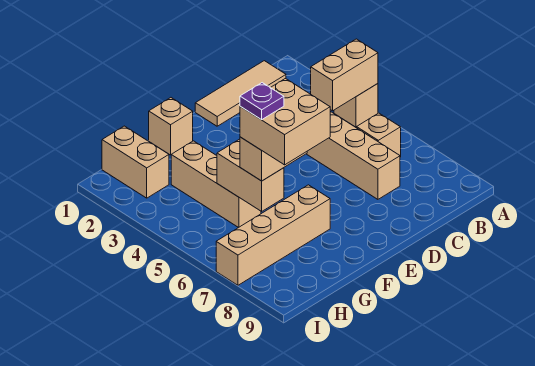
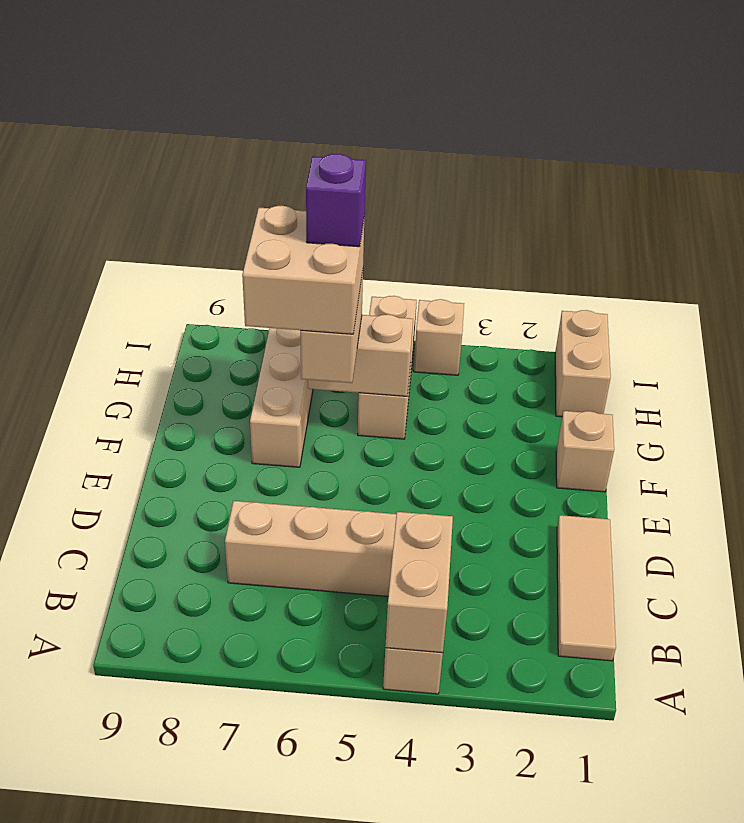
tan brick B6 level 1 -> tan brick I4 level 1
tan brick G3:G5 level 1 -> tan brick G5:I5 level 1
purple plate G6 level 5 -> purple brick G6 level 5
tan brick H1:H2 level 1 -> tan brick H1:I1 level 1

